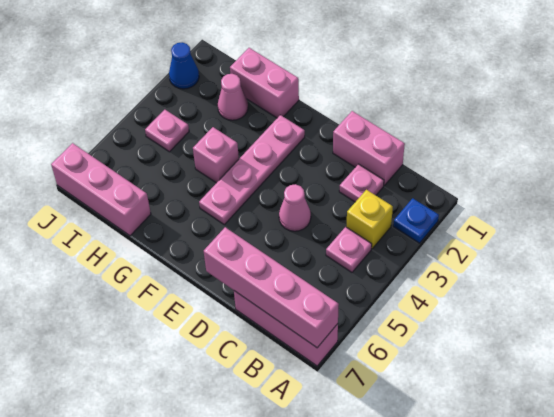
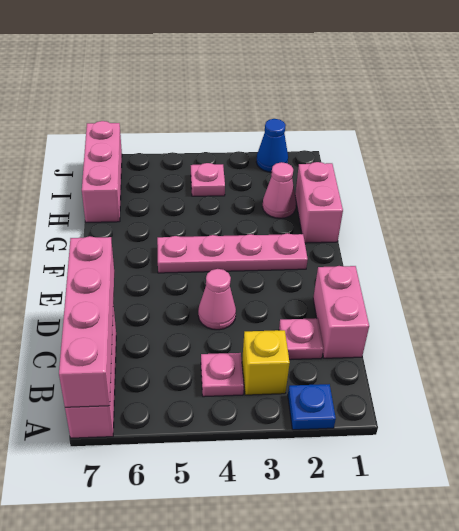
pink brick G4 level 1 -> none

